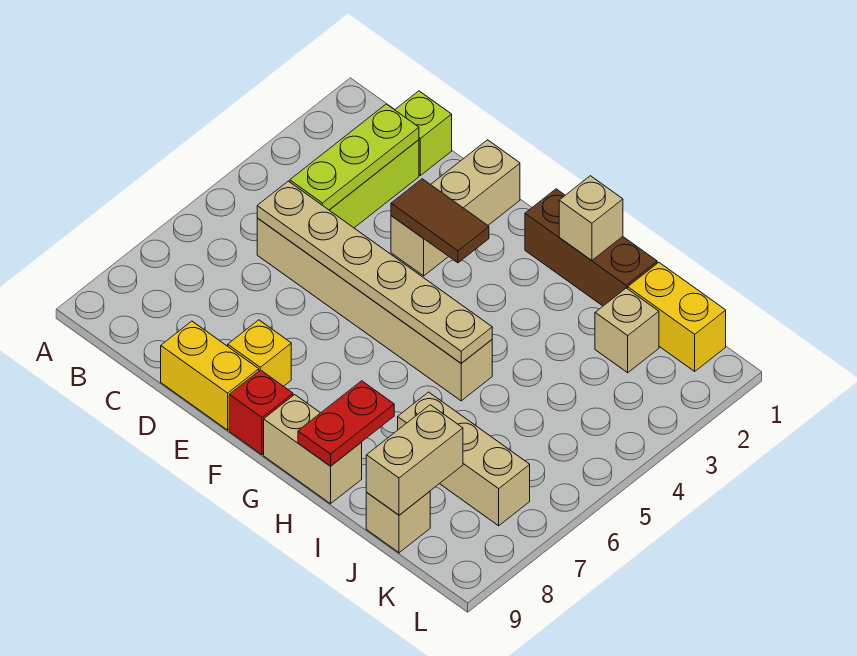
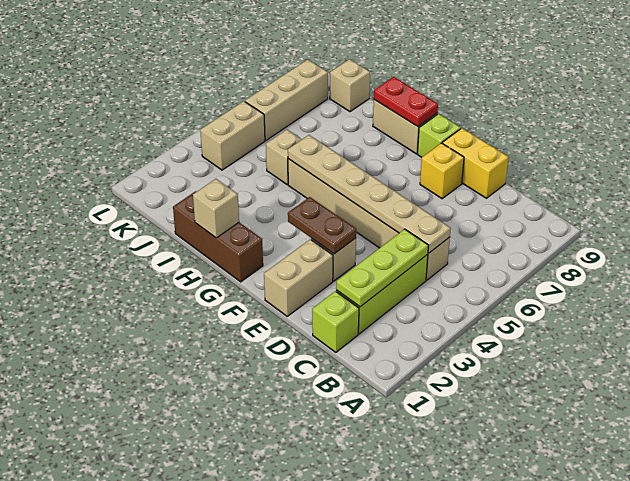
brown tile E3:F3 level 2 -> brown plate E3:F3 level 2
red brick F9 level 1 -> lime brick F9 level 1
red plate H8:H9 level 2 -> red plate G9:H9 level 2
tan brick I7:K7 level 1 -> tan brick K6:K8 level 1
yellow brick J1:K1 level 1 -> none
tan brick J2 level 1 -> tan brick I5 level 1
tan brick J8:J9 level 2 -> tan brick K4:K5 level 1

